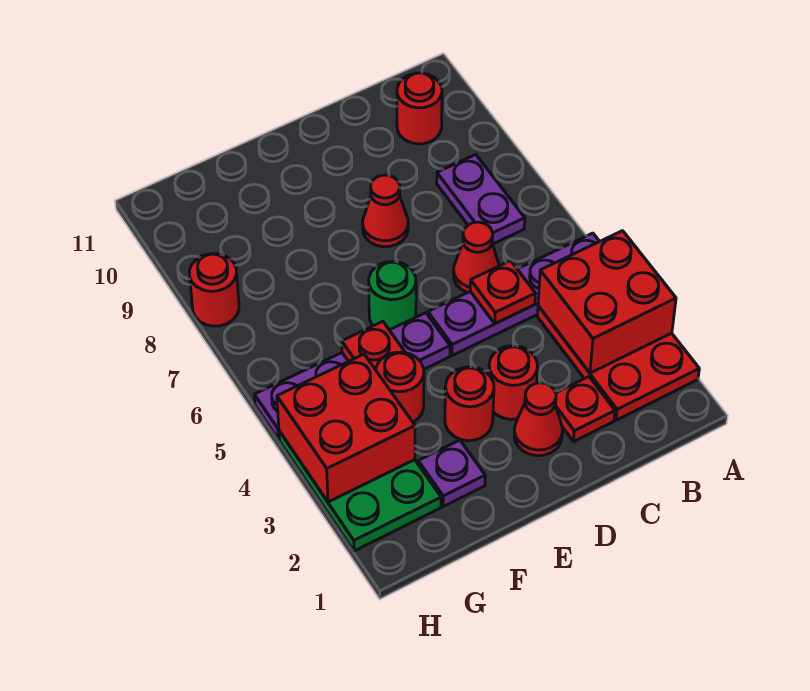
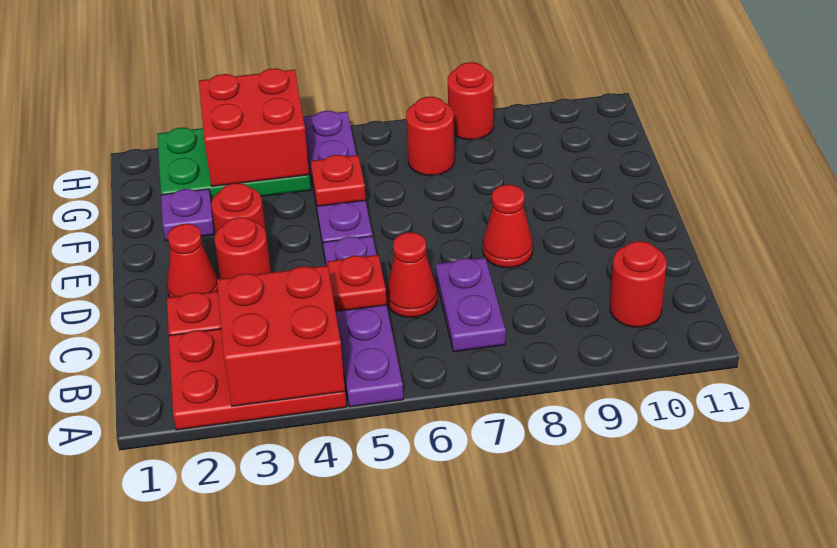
purple plate B7:B8 level 1 -> purple plate B7:C7 level 1
green round brick E6 level 1 -> none
red round brick F4 level 1 -> red round brick G7 level 1

